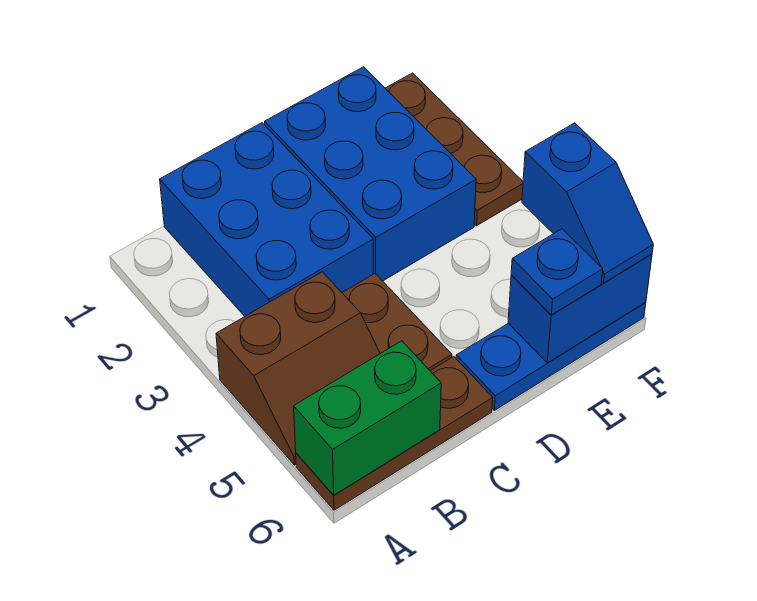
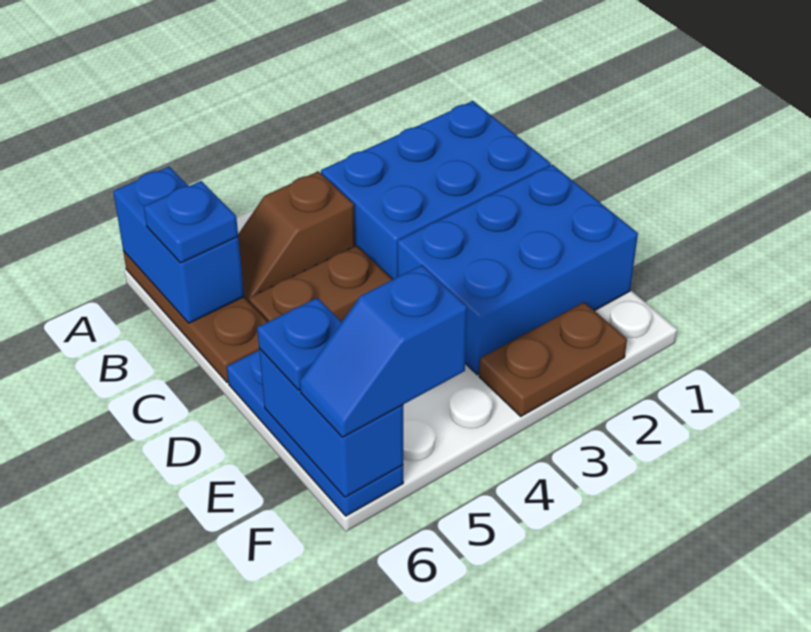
brown slope A4:B5 level 1 top 4 -> brown slope B4:B5 level 1 top 4
green brick A6:B6 level 2 -> blue brick A6:B6 level 2
none -> blue plate B6 level 3
brown plate F1:F3 level 1 -> brown plate F2:F3 level 1

